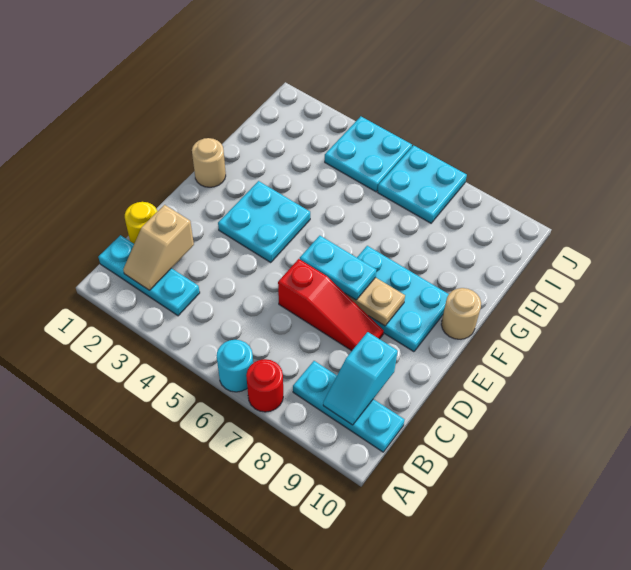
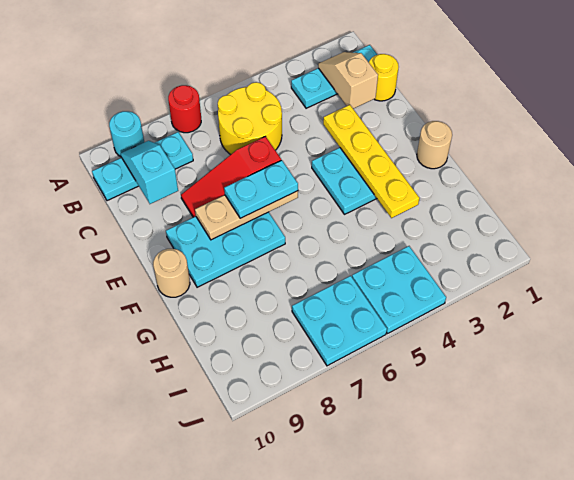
cyan round brick A6 level 1 -> cyan round brick A9 level 1
none -> yellow round brick B5:C6 level 1
none -> yellow plate D3:G3 level 2

